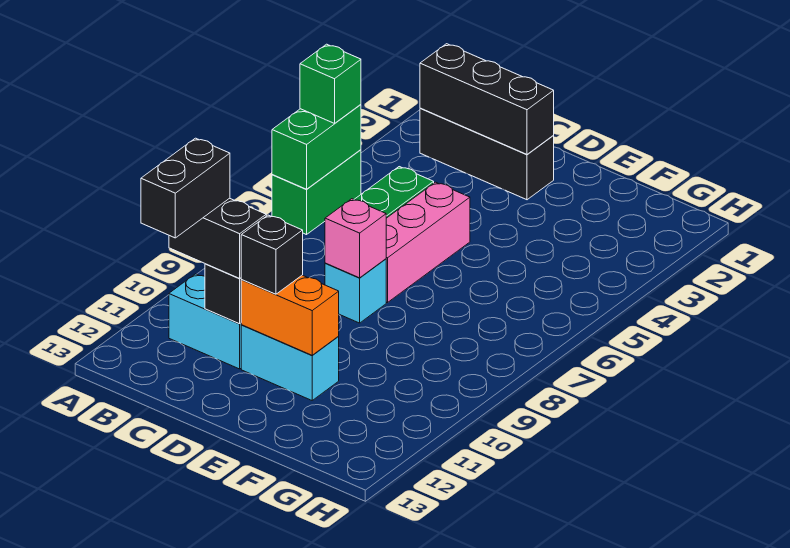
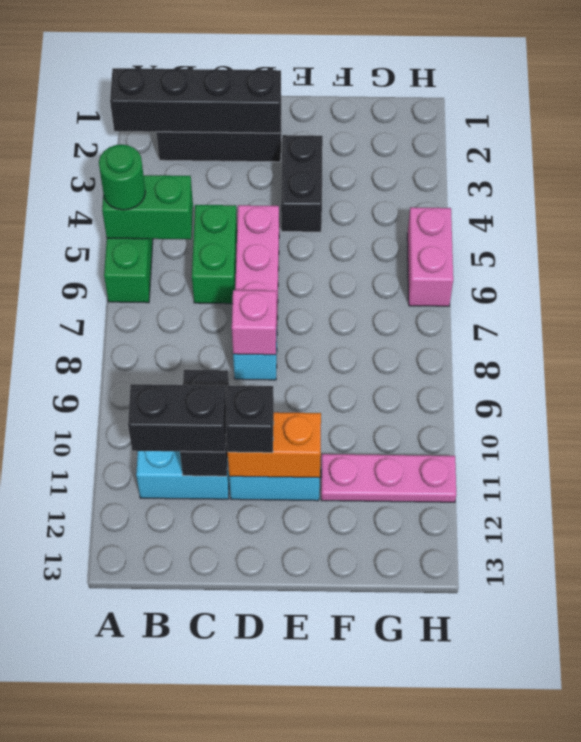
green brick A5:A6 level 2 -> green brick A5:B5 level 2
green brick A5 level 3 -> green round brick A5 level 3
black brick B2:D2 level 2 -> black brick A2:D2 level 2
black brick B11:B12 level 4 -> black brick E3:E4 level 1
none -> pink plate F11:H11 level 1
none -> pink brick H5:H6 level 1

